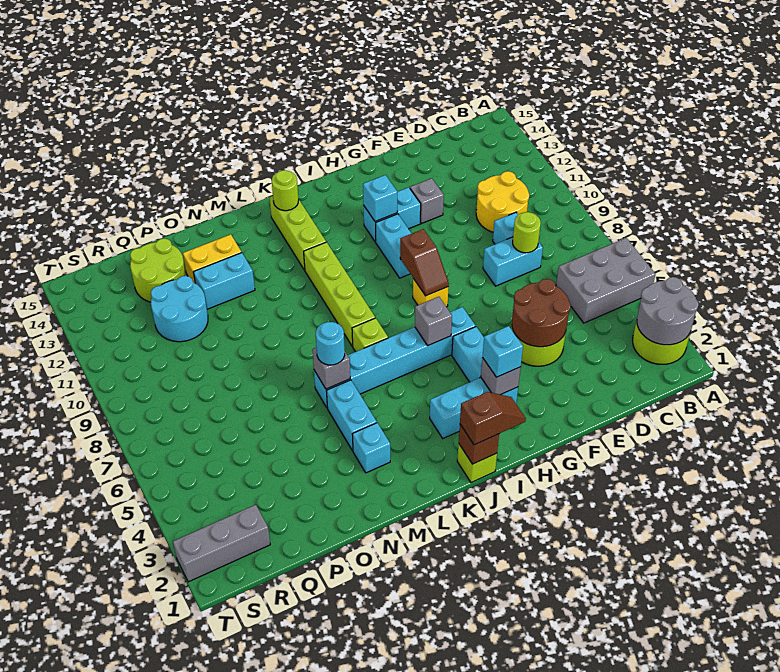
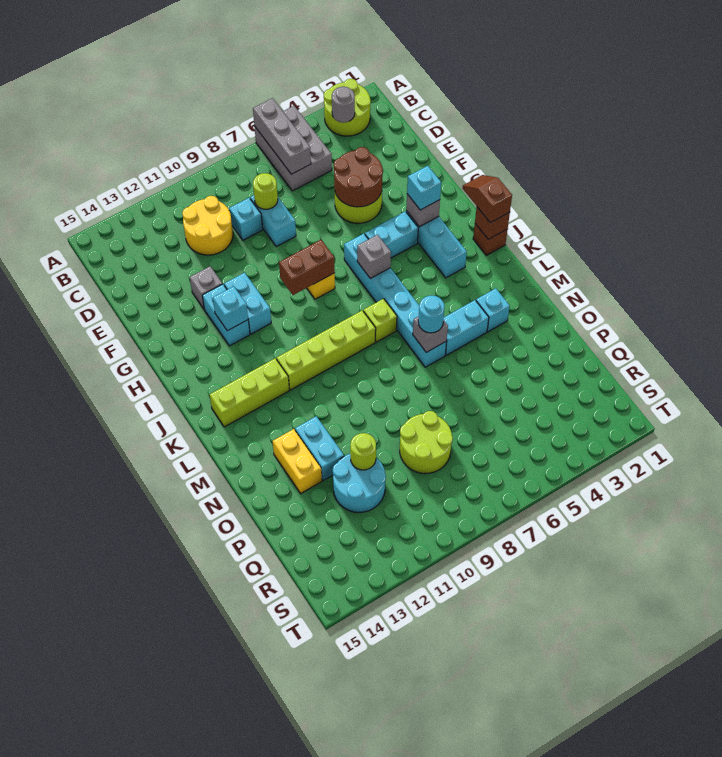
grey round brick A2:B3 level 2 -> grey round brick B3 level 2
brown slope H8:H9 level 2 top 9 -> brown brick H8:H9 level 2
cyan brick H10:H11 level 1 -> cyan brick G11:H11 level 1
lime brick J1 level 1 -> brown brick J1 level 1
lime round brick K14 level 2 -> lime round brick P11 level 2
lime round brick P13:Q14 level 1 -> lime round brick P8:Q9 level 1
grey brick R2:T2 level 1 -> grey brick A6:C6 level 2

